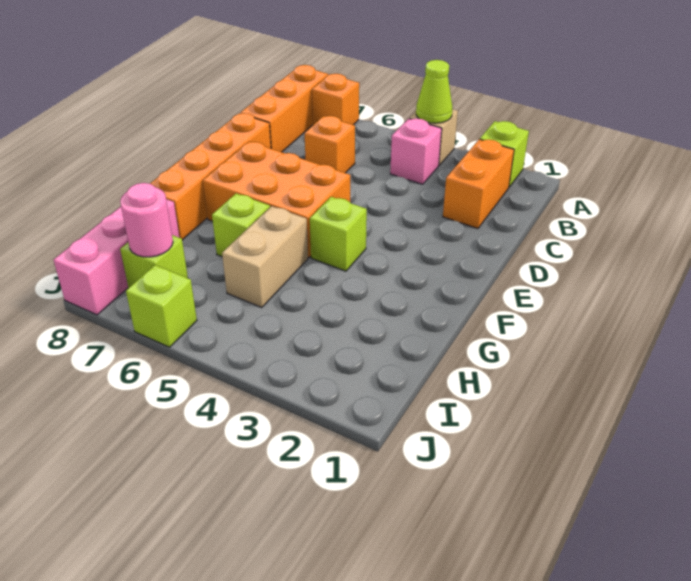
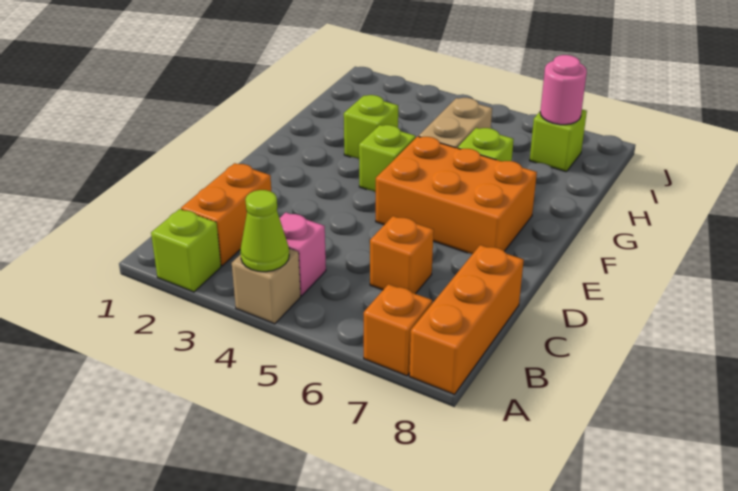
orange brick D8:G8 level 1 -> none
pink brick H8:J8 level 1 -> none
lime brick J6 level 1 -> lime brick G3 level 1

